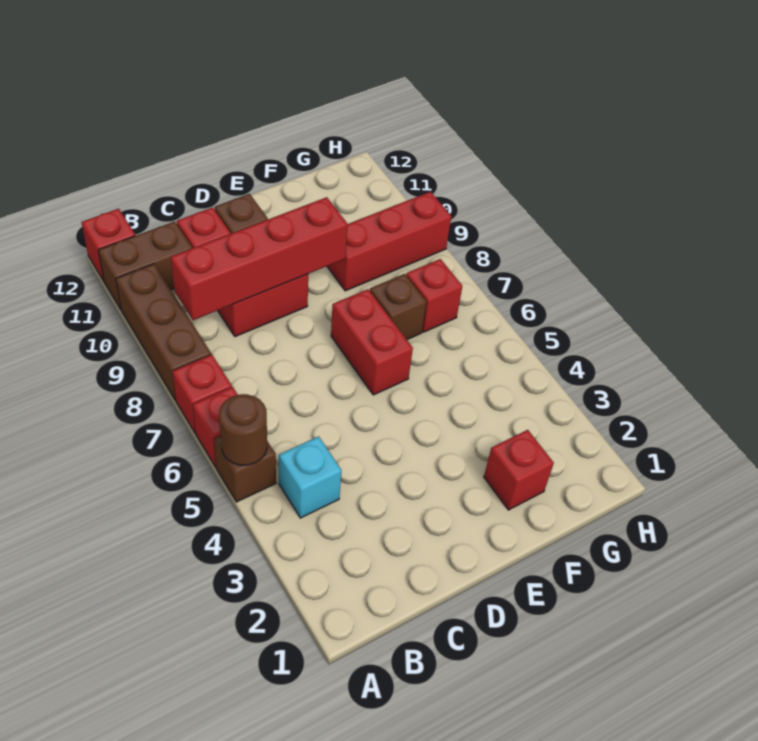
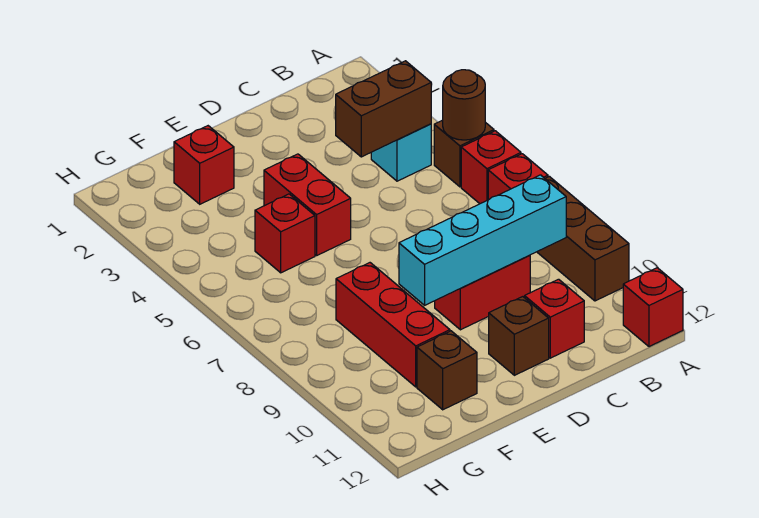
brown brick A11:B11 level 1 -> brown brick B4:C4 level 2
red brick B9:E9 level 2 -> cyan brick B9:E9 level 2
red brick E6:E7 level 1 -> red brick E4:E5 level 1
brown brick F7 level 1 -> brown brick F11 level 1
red brick F9:H9 level 1 -> red brick F8:F10 level 1
red brick G7 level 1 -> red brick F5 level 1

